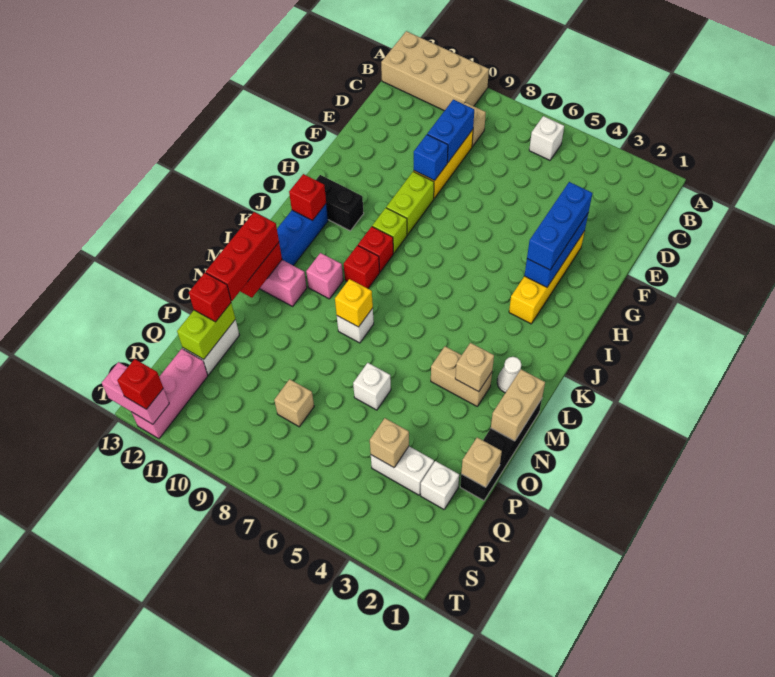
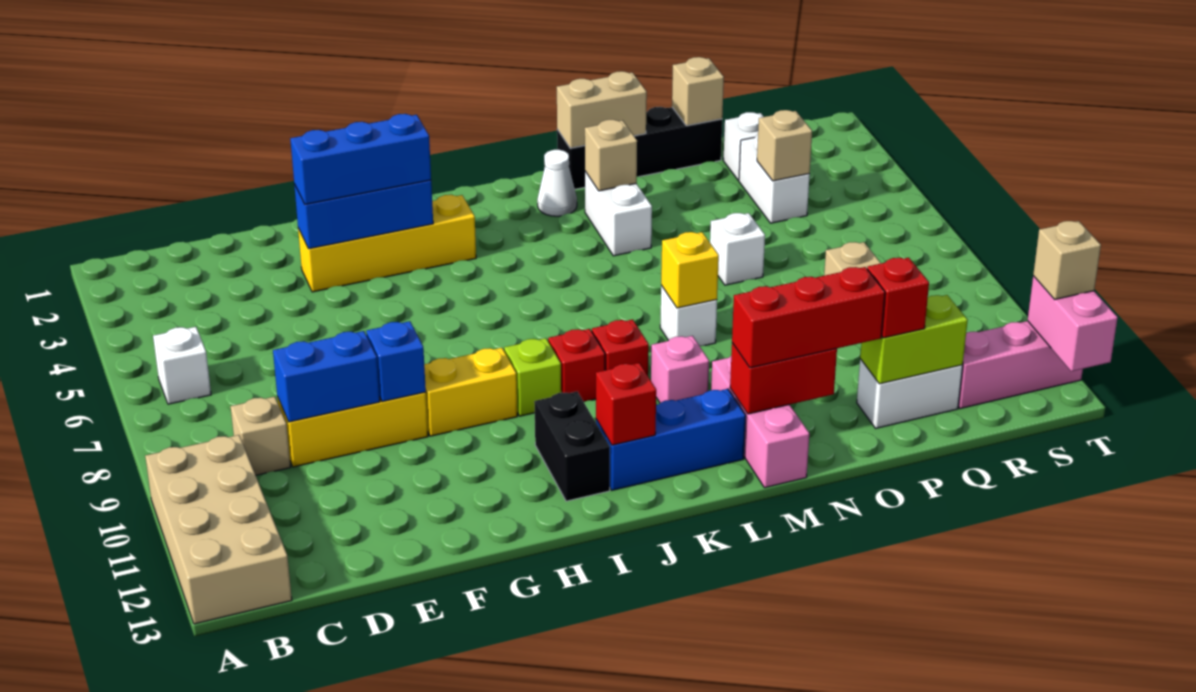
lime brick G9:H9 level 1 -> yellow brick G9:H9 level 1
tan brick M3:M4 level 1 -> white brick M3:M4 level 1
red brick T12 level 3 -> tan brick T12 level 3

